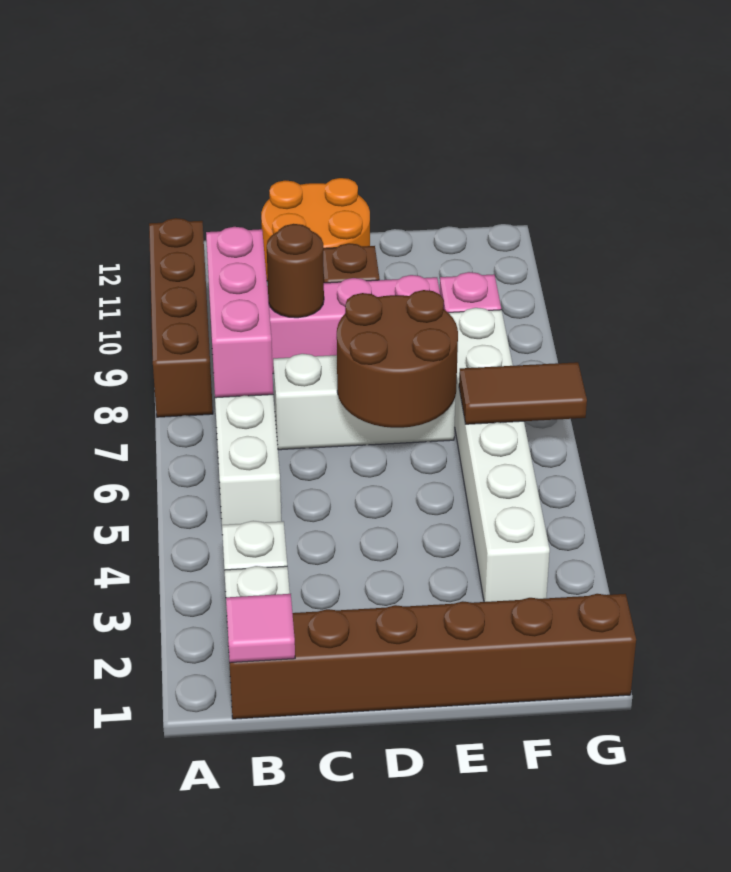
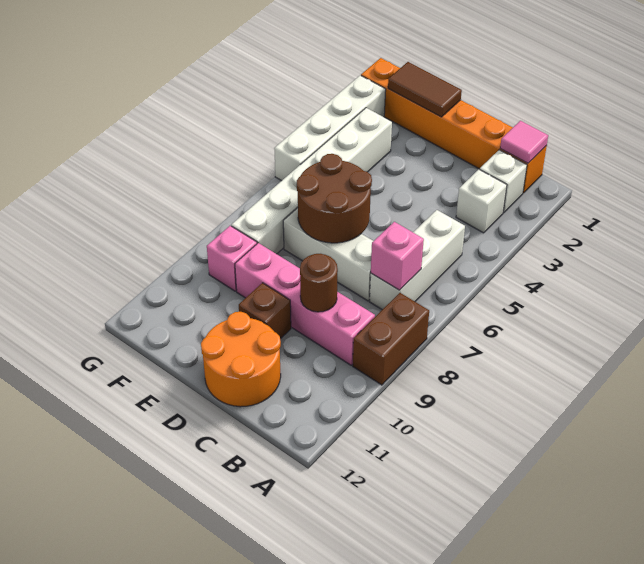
brown brick A8:A11 level 1 -> brown brick A8:A9 level 1
brown brick B1:G1 level 1 -> orange brick B1:G1 level 1
pink brick B7:B9 level 2 -> pink brick B7 level 2
brown tile F6:G6 level 2 -> brown tile E1:F1 level 2
none -> white brick G2:G5 level 1

